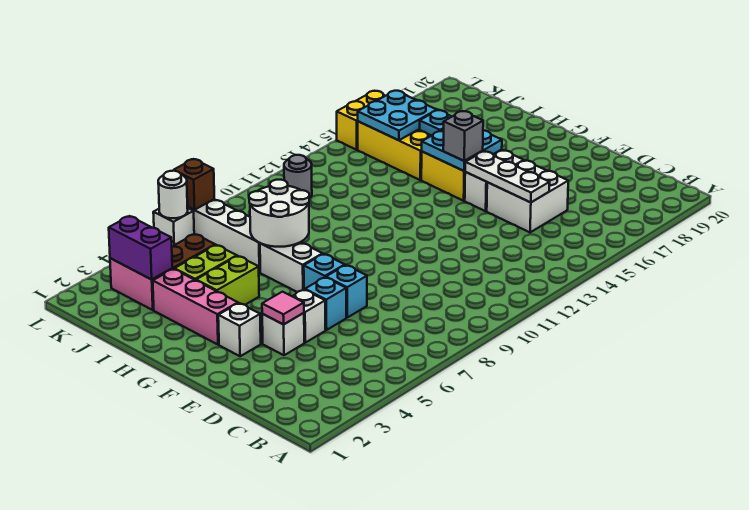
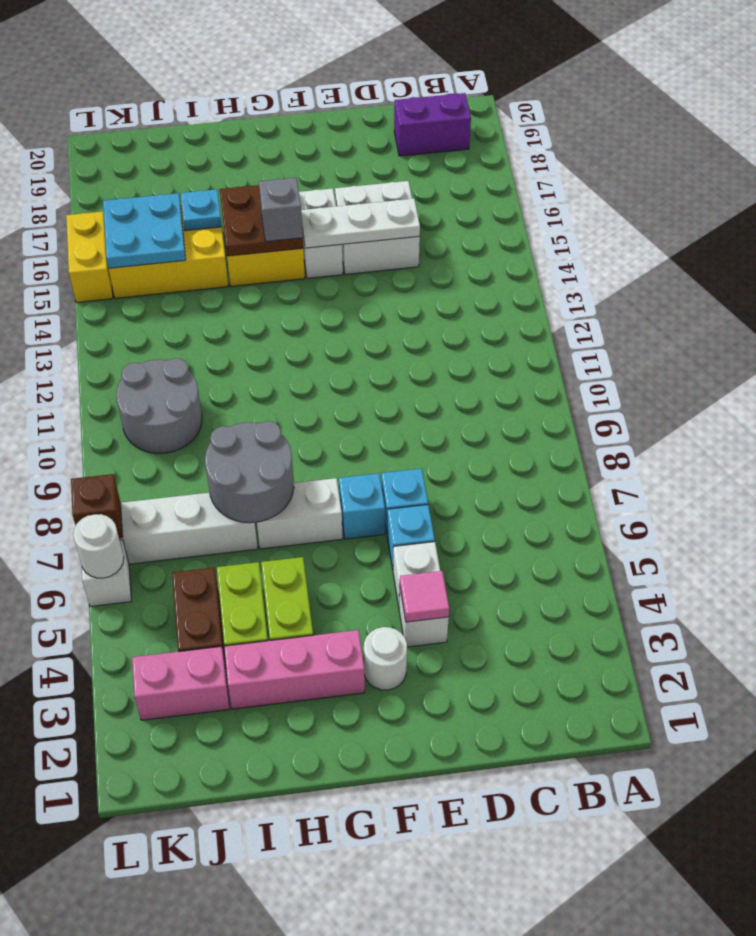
white brick F3 level 1 -> white round brick F3 level 1
cyan plate G15:H16 level 2 -> brown plate G15:H16 level 2
white round brick H7:I8 level 2 -> grey round brick H7:I8 level 2
purple brick J3:K3 level 2 -> purple brick B19:C19 level 1
grey round brick K11 level 1 -> grey round brick J10:K11 level 1

